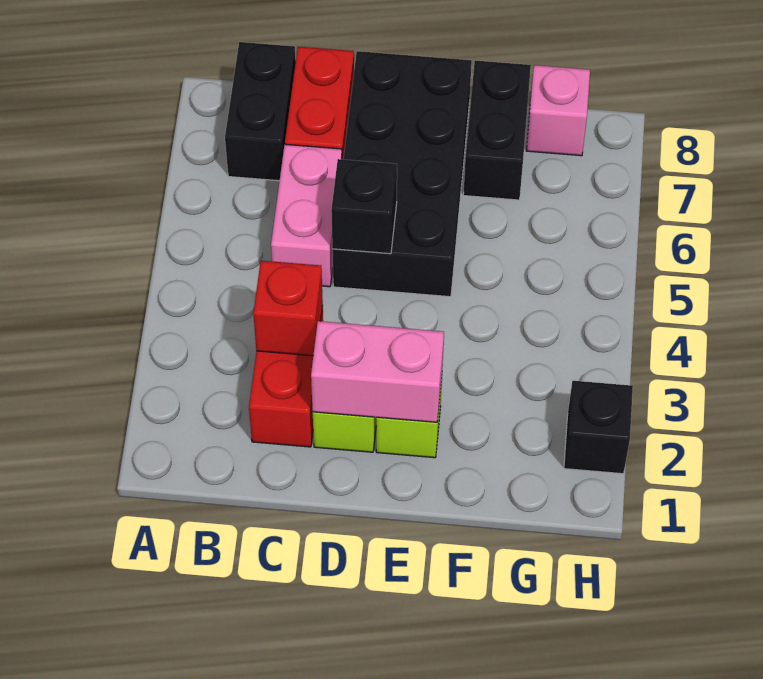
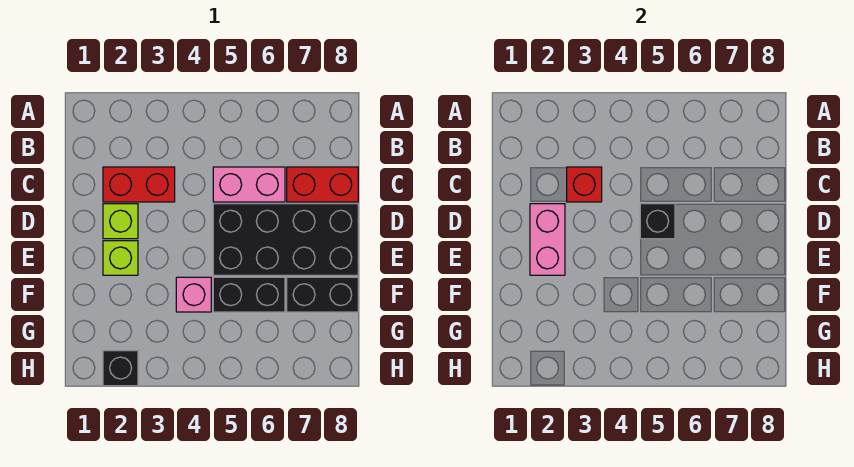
black brick B7:B8 level 1 -> black brick F5:F6 level 1
pink brick G8 level 1 -> pink brick F4 level 1

